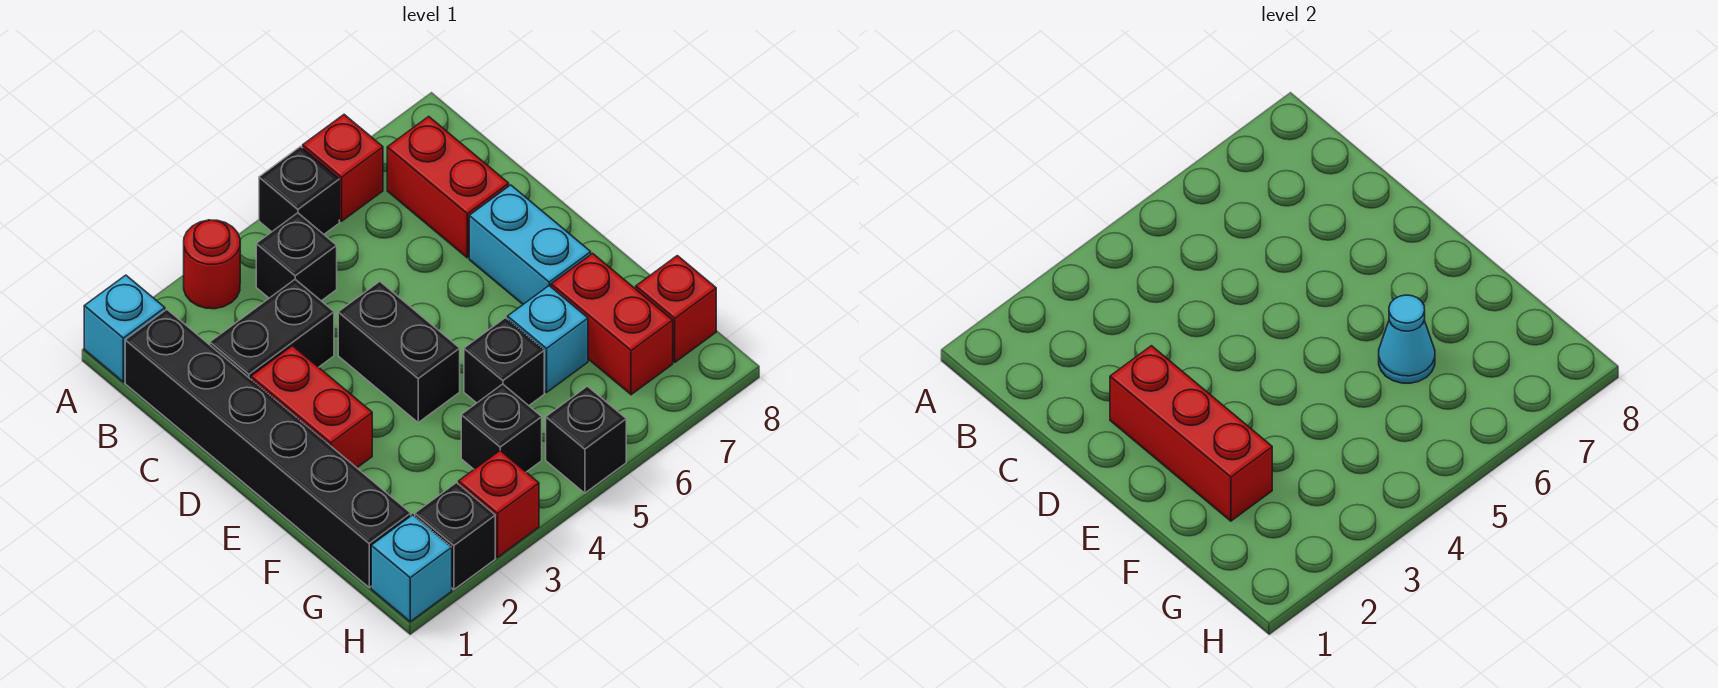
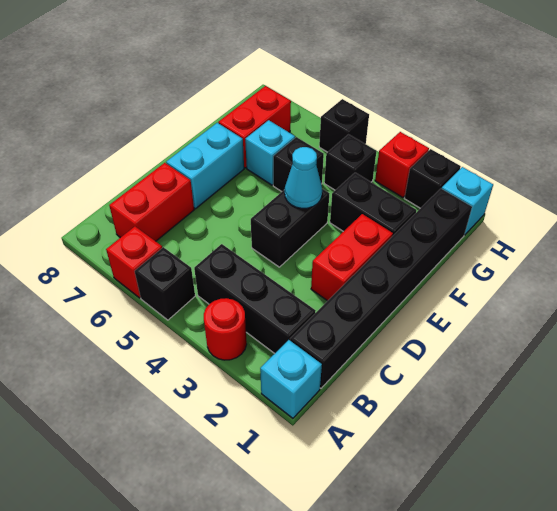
black brick B4 level 1 -> black brick B2:B4 level 1
black brick C2:C3 level 1 -> black brick F2:F3 level 1
red brick D2:F2 level 2 -> none
cyan cone F6 level 2 -> cyan cone E4 level 2
red brick G8 level 1 -> none

